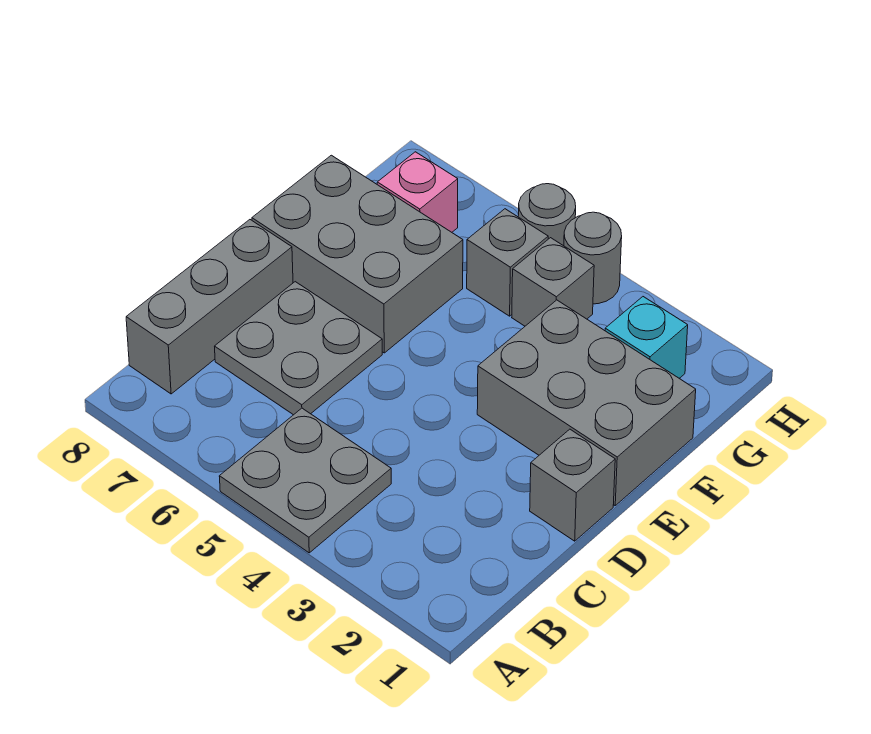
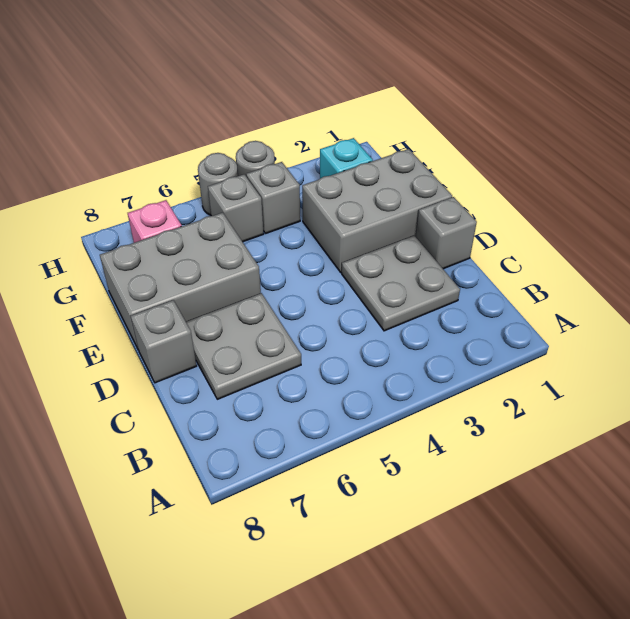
grey plate A4:B5 level 1 -> grey plate C2:D3 level 1
grey brick B8:D8 level 1 -> grey brick D8 level 1

